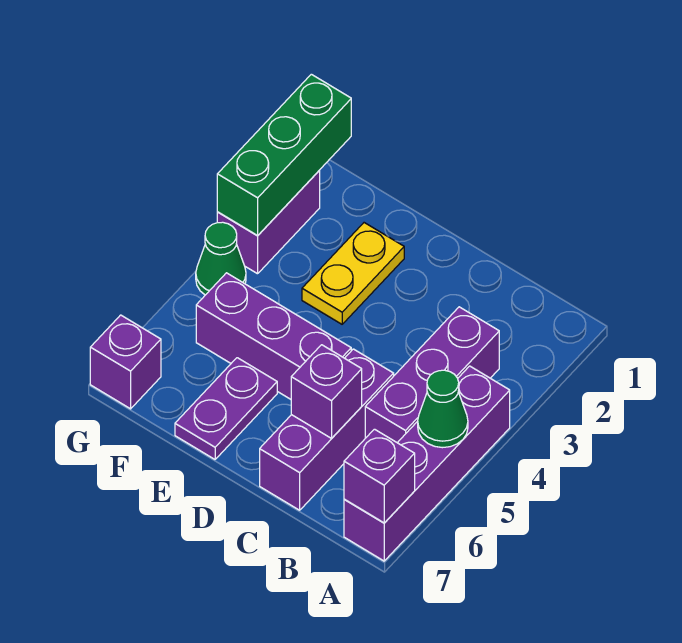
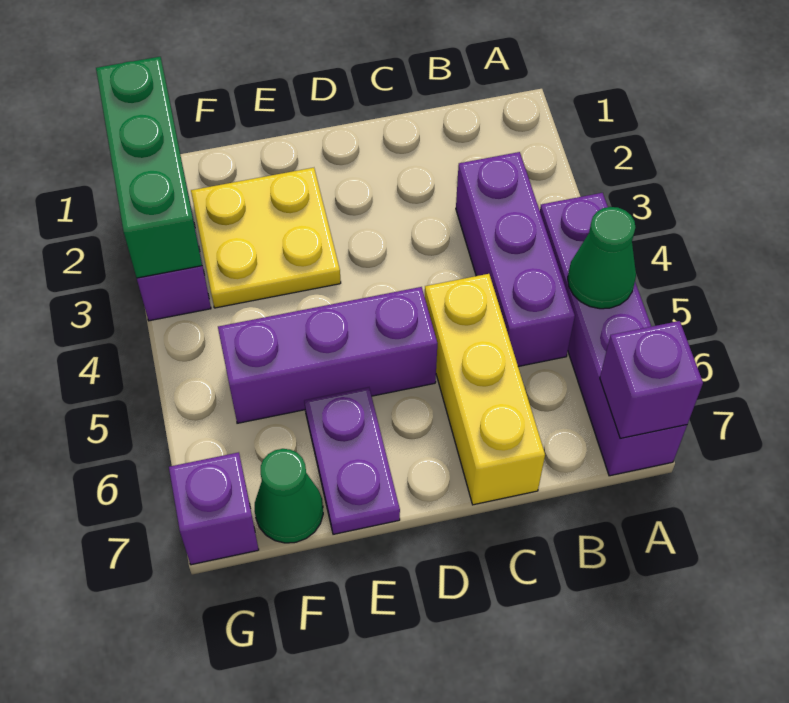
purple brick C5:C7 level 1 -> yellow brick C5:C7 level 1
purple brick C6 level 2 -> none
yellow plate E2:E3 level 1 -> yellow plate E2:F3 level 1
green cone G4 level 1 -> green cone F7 level 1

